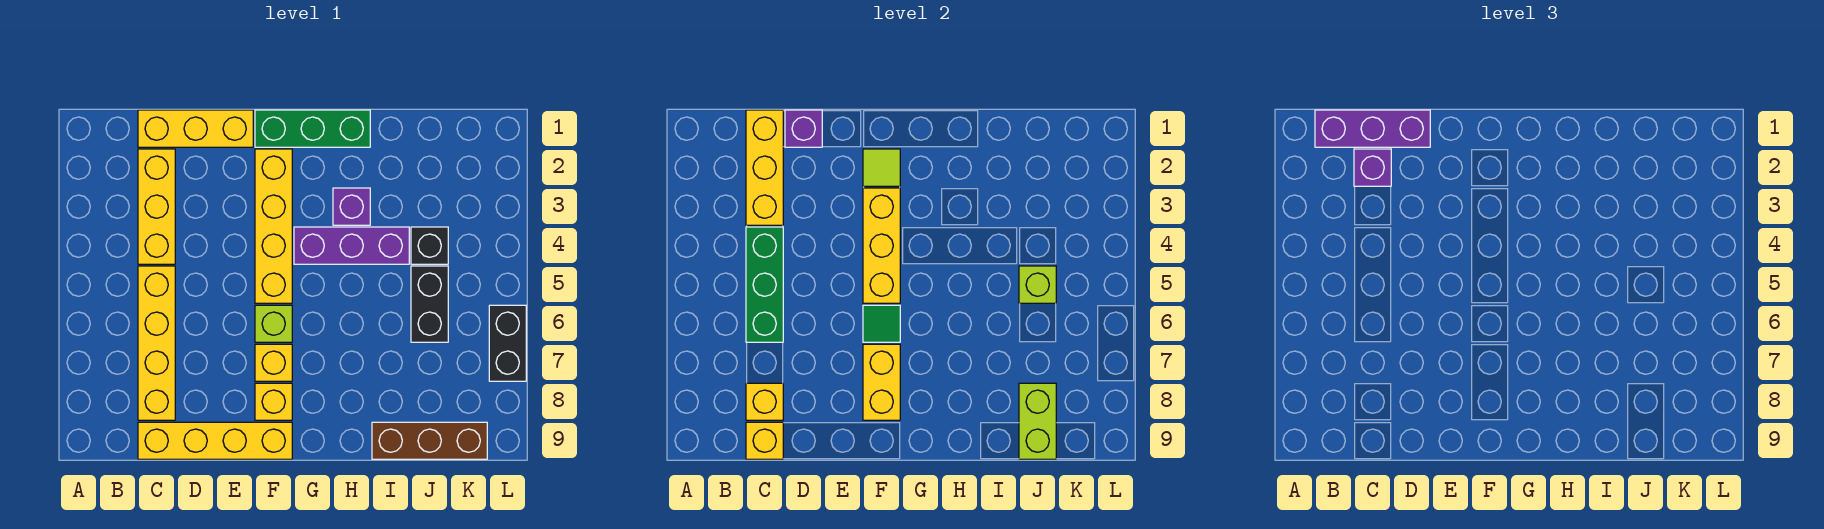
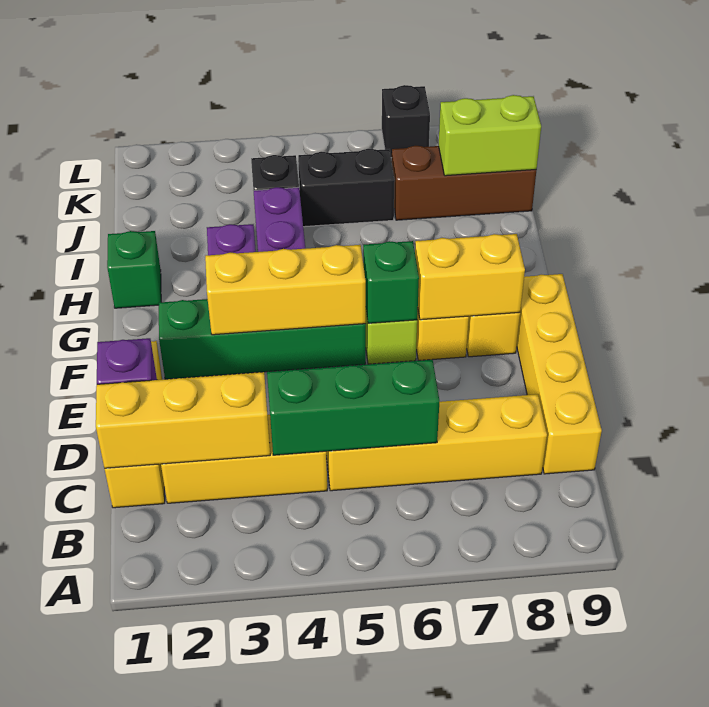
purple brick B1:D1 level 3 -> none
purple brick C2 level 3 -> none
yellow brick C8 level 2 -> none
yellow brick C9 level 2 -> none
green brick F1:H1 level 1 -> green brick H1 level 1
yellow brick F2:F5 level 1 -> green brick F2:F5 level 1
lime tile F2 level 2 -> none
green tile F6 level 2 -> green brick F6 level 2
brown brick I9:K9 level 1 -> brown brick J7:J9 level 1
lime brick J5 level 2 -> none
black brick L6:L7 level 1 -> black brick L7 level 1

